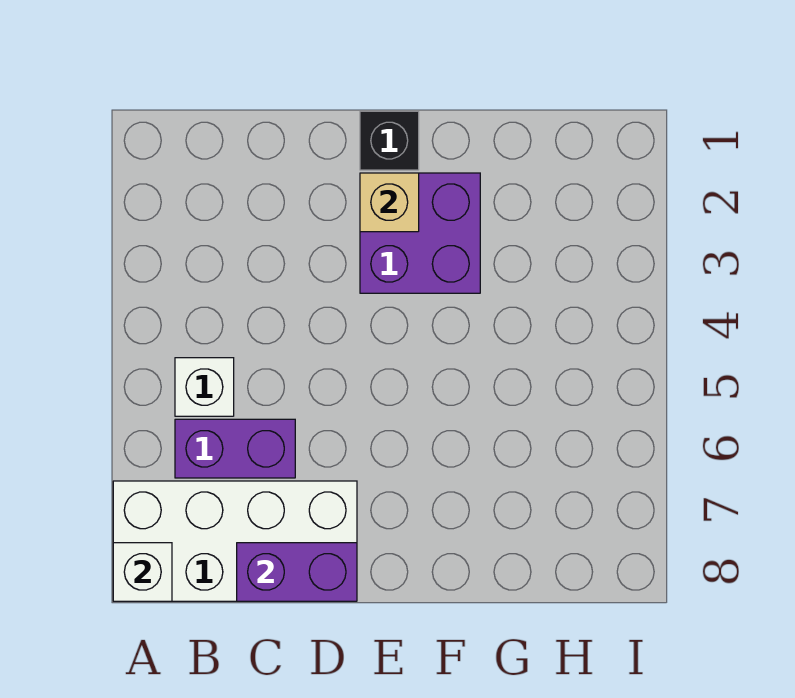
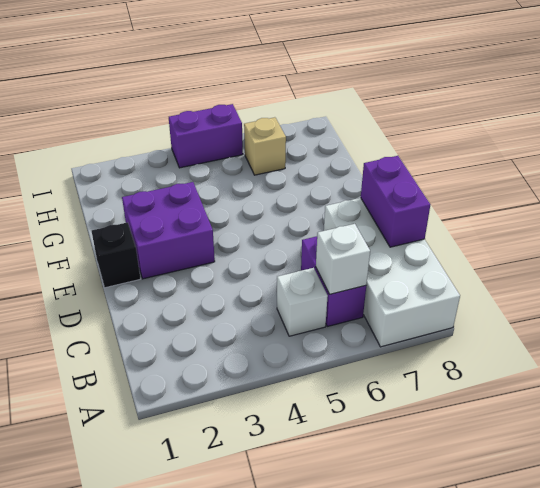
white brick A8 level 2 -> white brick B6 level 2
tan brick E2 level 2 -> tan brick H6 level 1
none -> purple brick I4:I5 level 1

